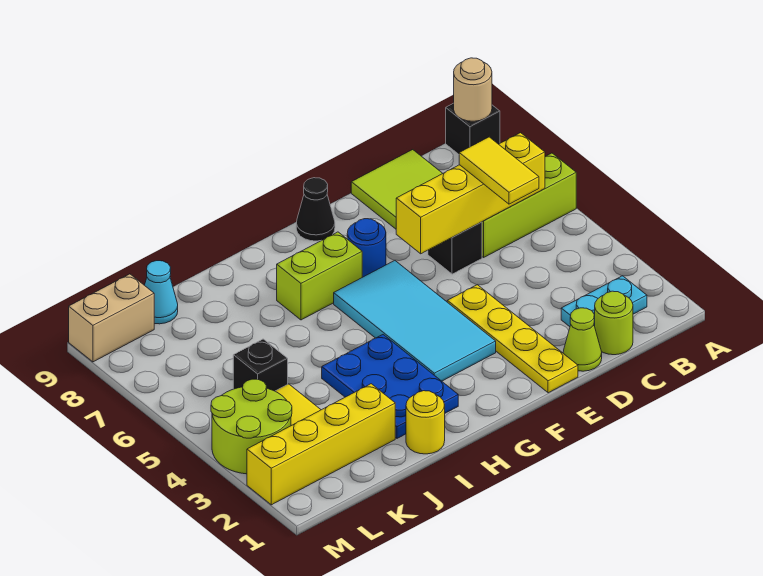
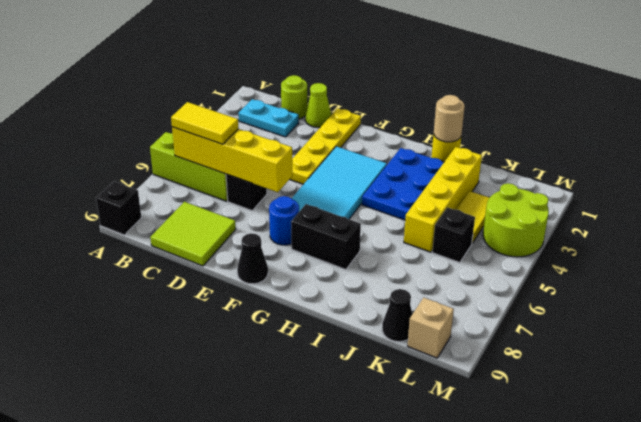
tan round brick A9 level 2 -> tan round brick I1 level 2
yellow tile C5:C6 level 3 -> yellow tile B6:C6 level 3
lime brick G7:H7 level 1 -> black brick G7:H7 level 1
yellow brick J2:M2 level 1 -> yellow brick J2:J5 level 1
cyan cone K9 level 1 -> black cone K9 level 1
tan brick L9:M9 level 1 -> tan brick L9 level 1

